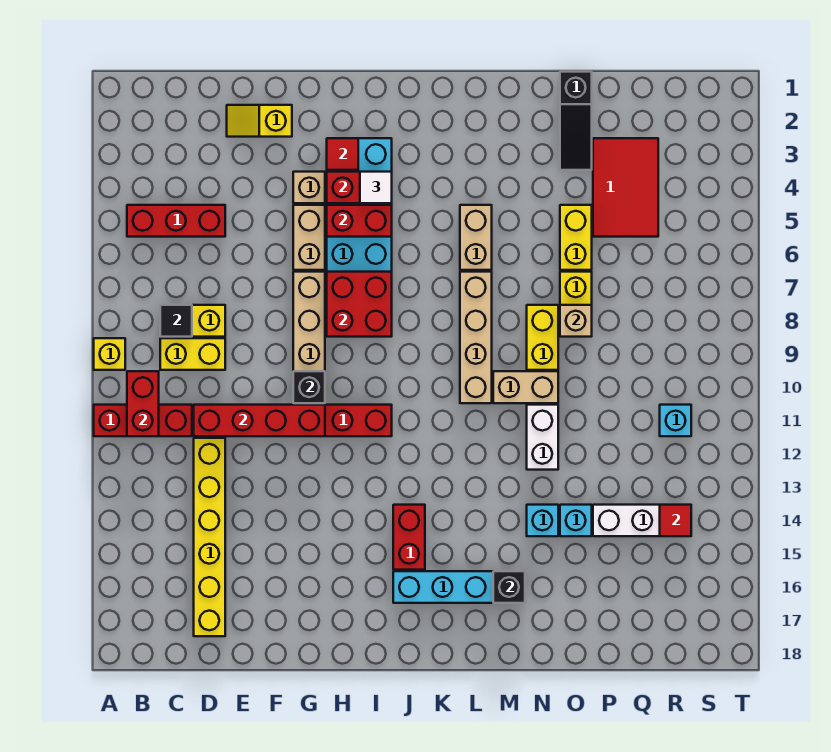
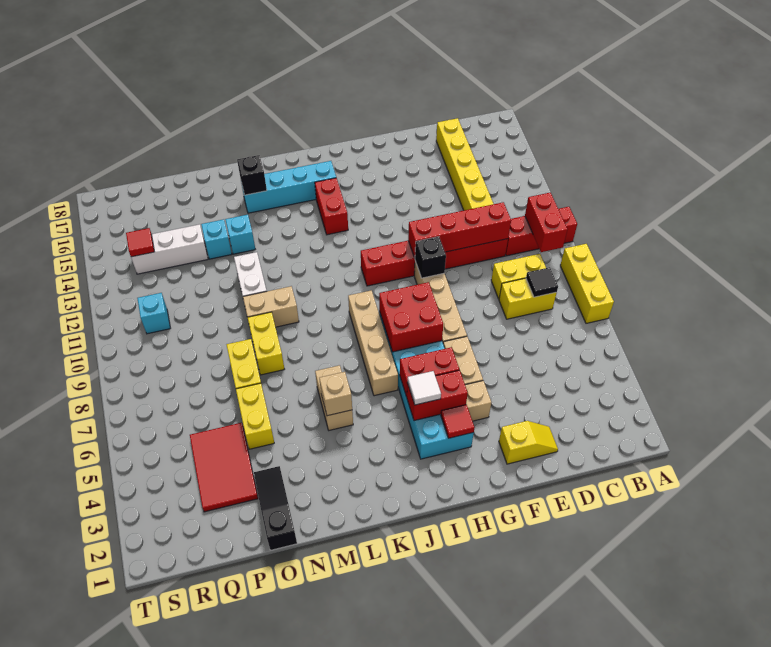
yellow brick A9 level 1 -> yellow brick A7:A9 level 1
red brick B5:D5 level 1 -> none
tan brick L7:L10 level 1 -> tan brick J6:J9 level 1
tan brick O8 level 2 -> tan brick L5 level 2

